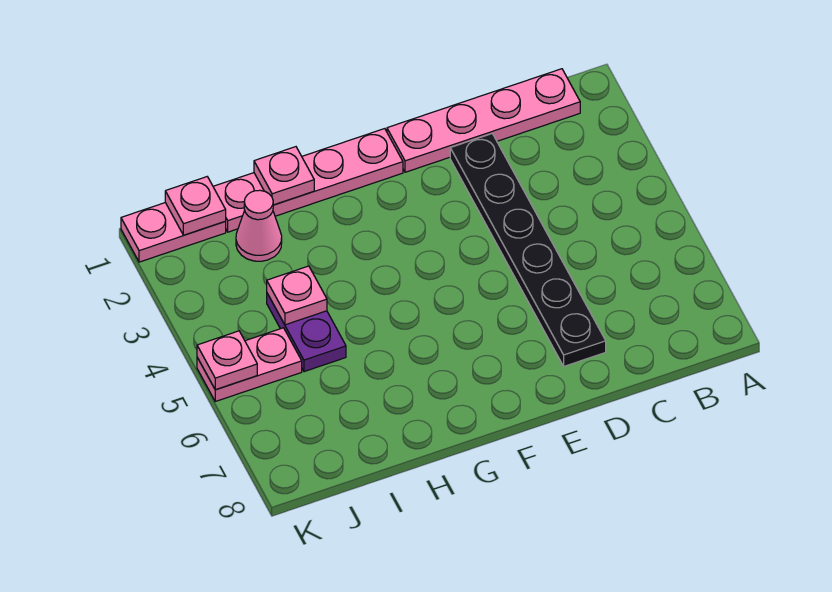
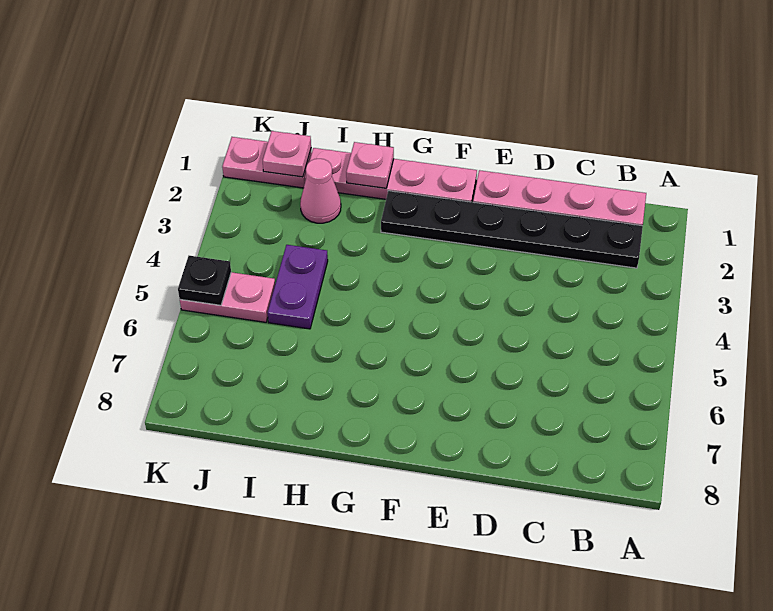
black plate D2:D7 level 1 -> black plate B2:G2 level 1
pink plate I4 level 2 -> none
pink plate K5 level 2 -> black plate K5 level 2

